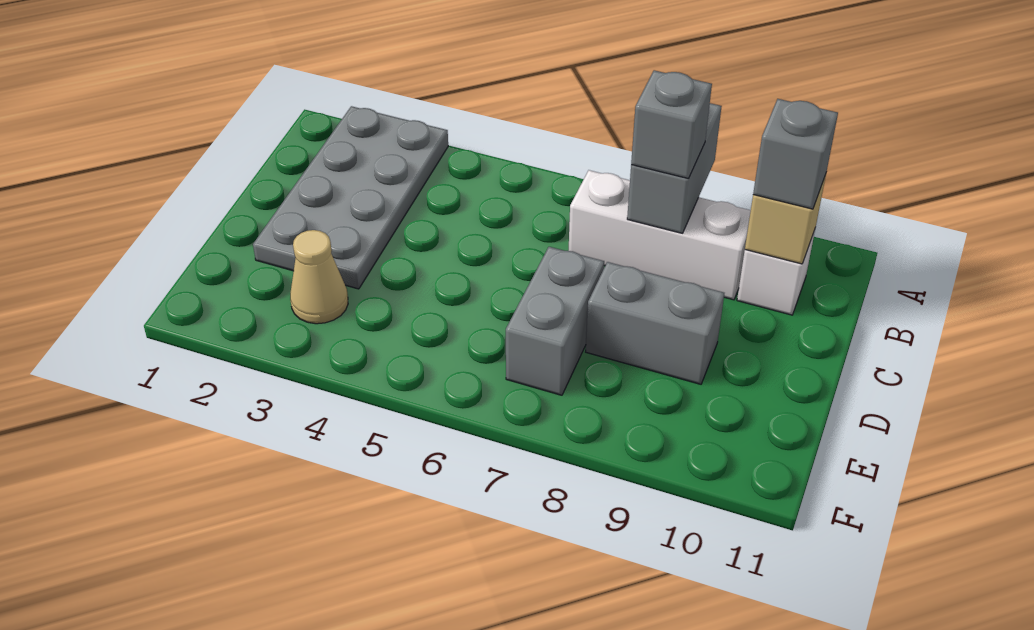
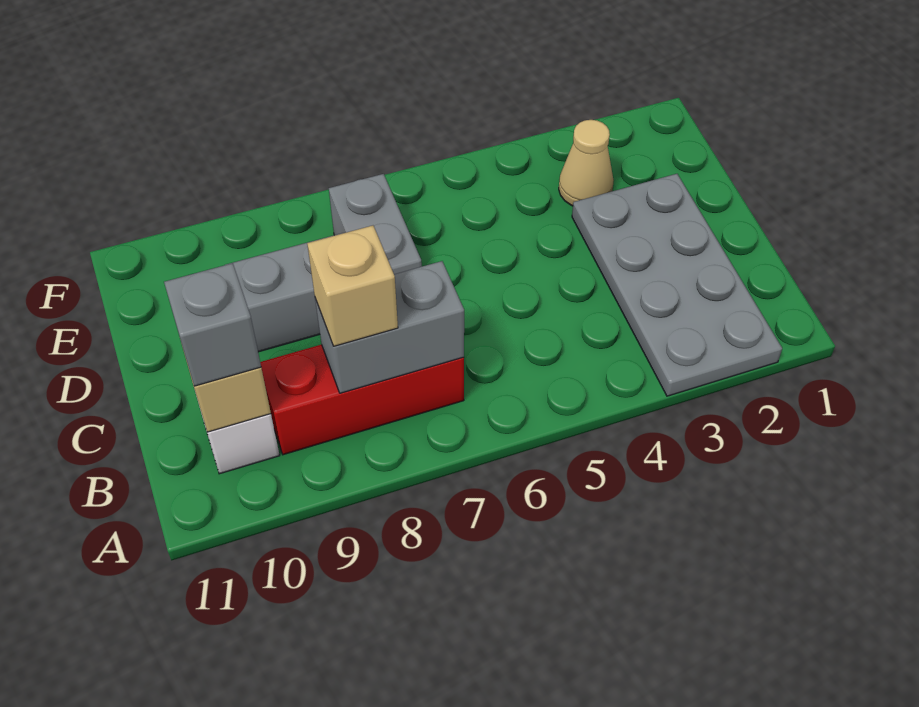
grey brick A8:B8 level 2 -> grey brick B7:B8 level 2
white brick B7:B9 level 1 -> red brick B7:B9 level 1
grey brick B8 level 3 -> tan brick B8 level 3

